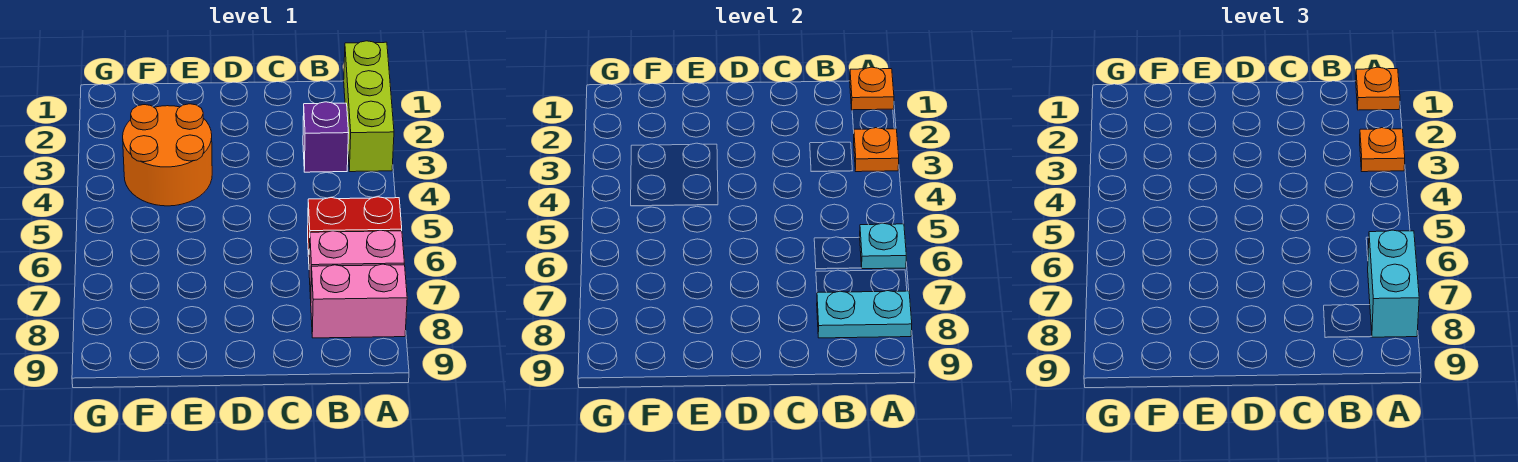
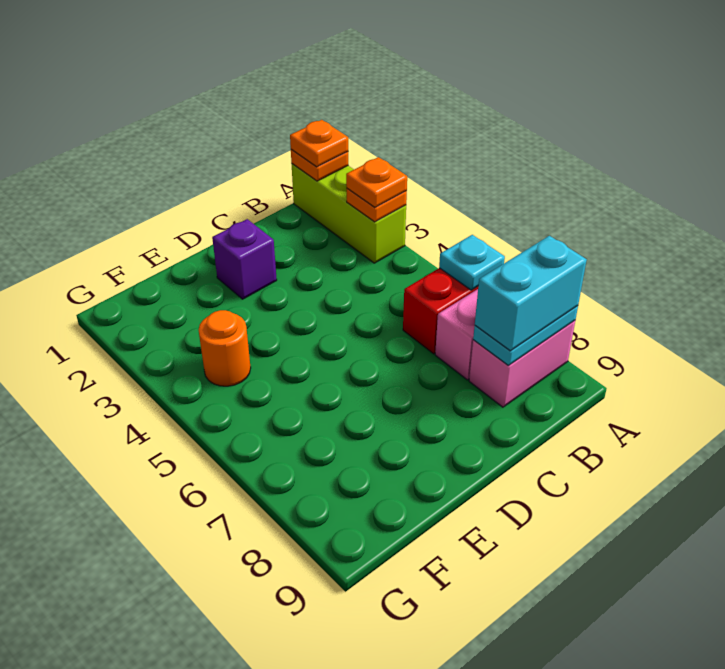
cyan brick A7:A8 level 3 -> cyan brick A8:B8 level 3
purple brick B3 level 1 -> purple brick D2 level 1
orange round brick E3:F4 level 1 -> orange round brick F4 level 1

